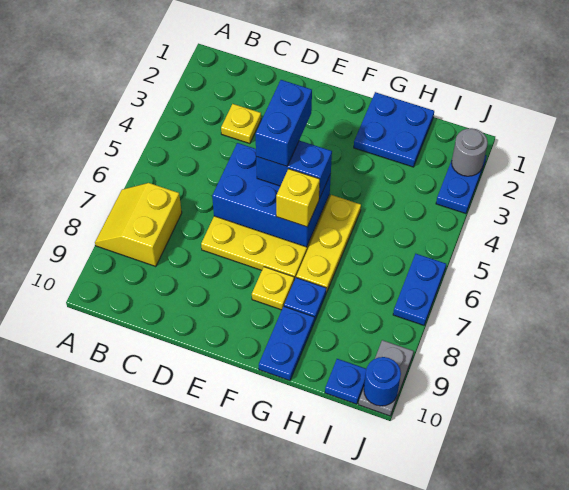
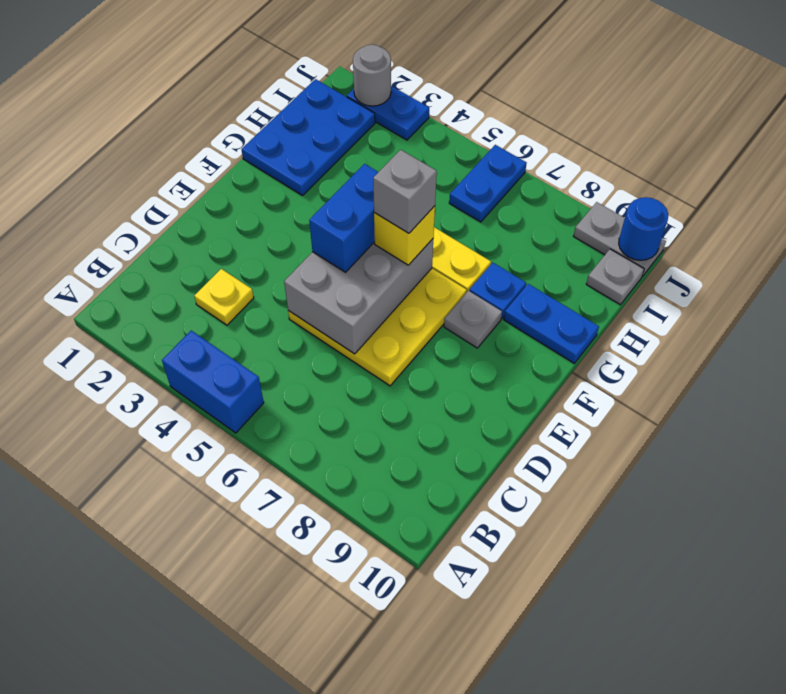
yellow slope A7:B8 level 1 top B -> none
blue brick D5:F6 level 2 -> grey brick D5:F6 level 2
blue brick E4:E5 level 4 -> blue brick A4:A5 level 1
none -> grey brick F6 level 4
yellow plate F8 level 1 -> grey plate F8 level 1
blue plate G1:H2 level 1 -> blue plate G1:I2 level 1
blue plate I10 level 1 -> grey plate I10 level 1
blue plate J6:J7 level 1 -> blue plate I6:J6 level 1

